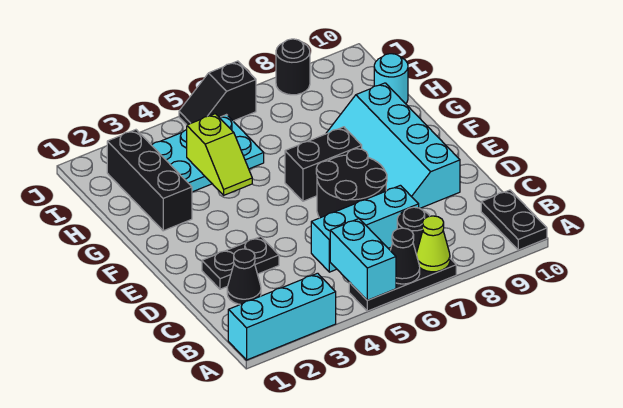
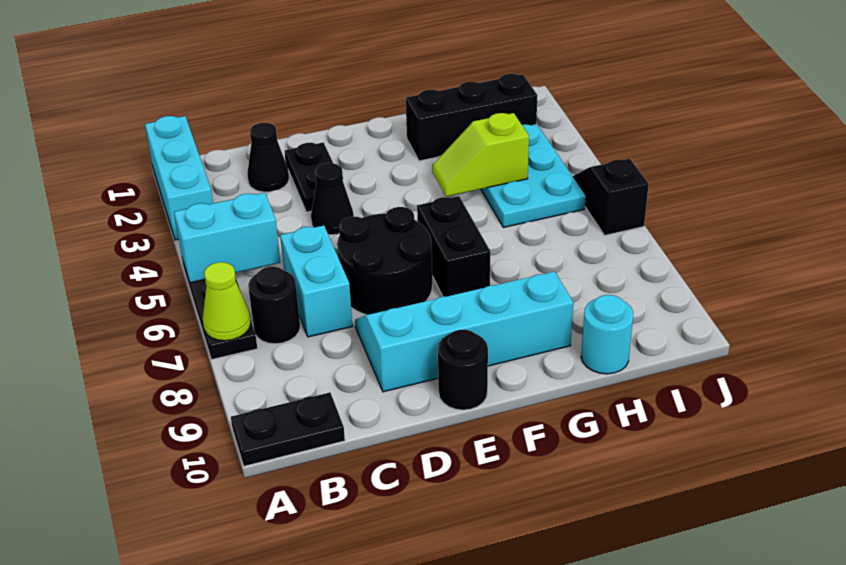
black cone A6 level 2 -> black cone D4 level 1
cyan brick C5:C7 level 1 -> cyan brick C6:C7 level 1
black round brick J8 level 1 -> black round brick E10 level 1

